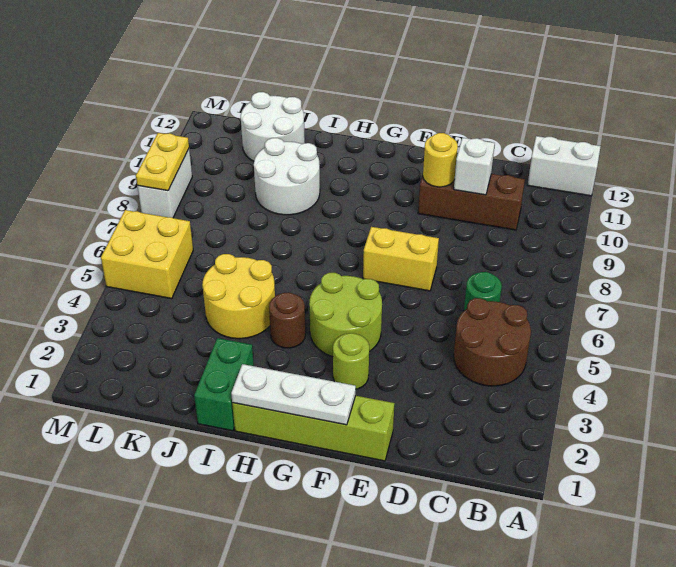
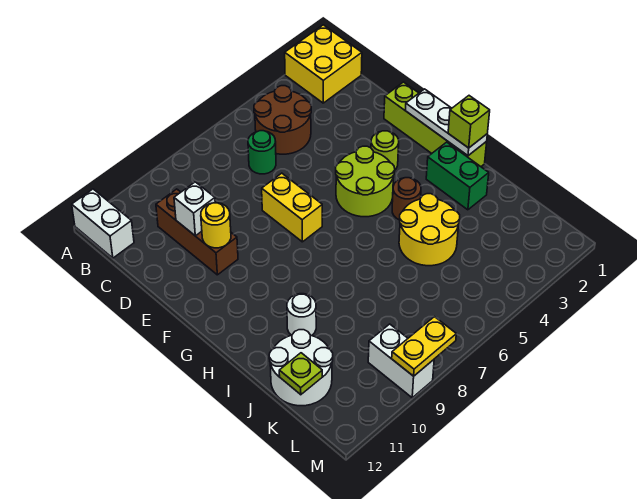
none -> lime brick H1 level 3
green brick I1:I2 level 1 -> green brick H2:I2 level 1
white round brick I9:J10 level 1 -> white round brick I10 level 1
none -> lime plate K12 level 2
yellow brick L5:M6 level 1 -> yellow brick A1:B2 level 1
white brick M8:M9 level 1 -> white brick L9:M9 level 1

